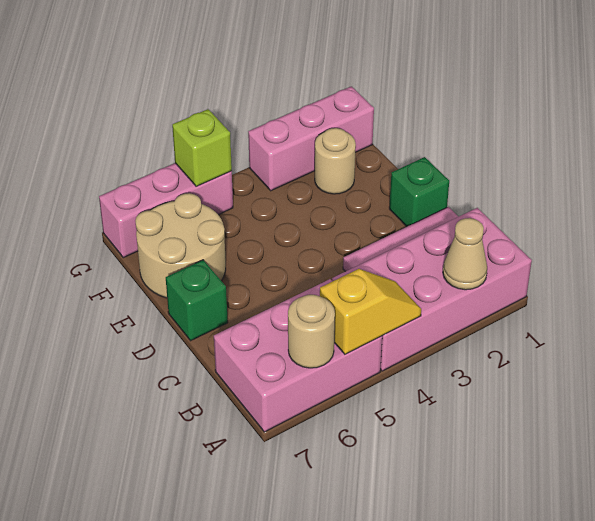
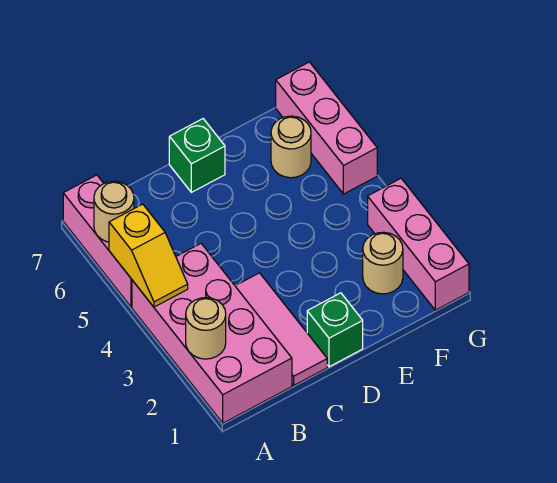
tan cone A2 level 2 -> tan round brick A2 level 2
pink brick A5:B7 level 1 -> pink brick A5:A7 level 1
tan round brick E6:F7 level 1 -> tan round brick F6 level 1
lime brick G5 level 2 -> none

